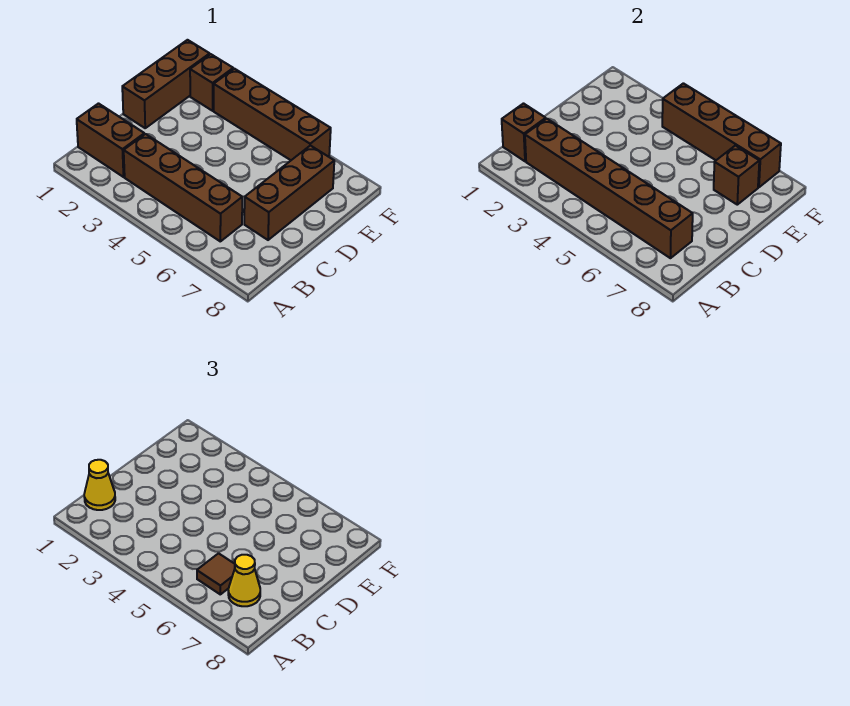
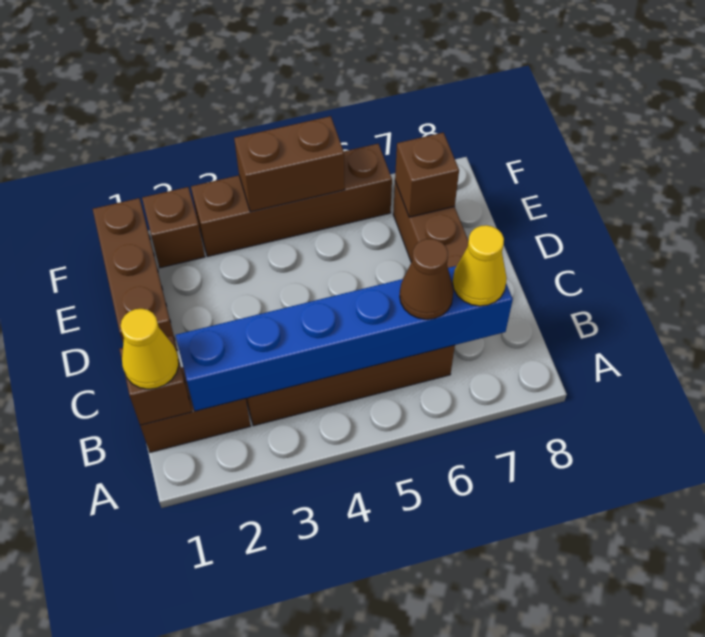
brown brick B2:B7 level 2 -> blue brick B2:B7 level 2
brown tile B6 level 3 -> brown cone B6 level 3
brown brick F4:F7 level 2 -> brown brick F4:F5 level 2

